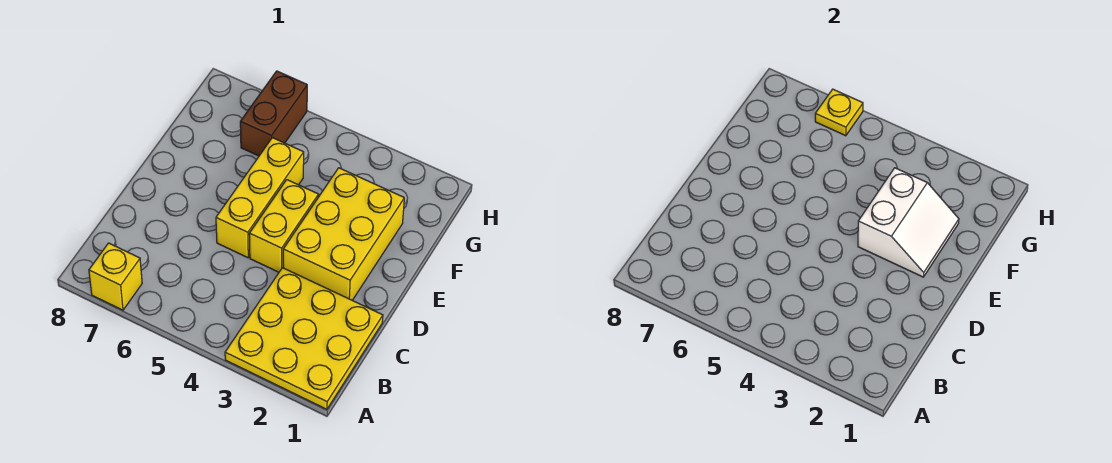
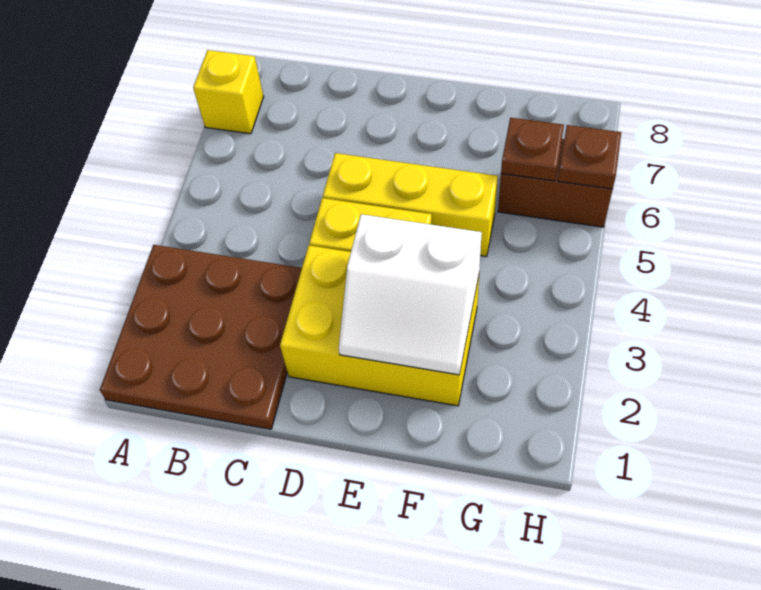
yellow plate A1:C3 level 1 -> brown plate A1:C3 level 1
none -> brown plate G6 level 2
yellow plate H6 level 2 -> brown plate H6 level 2

